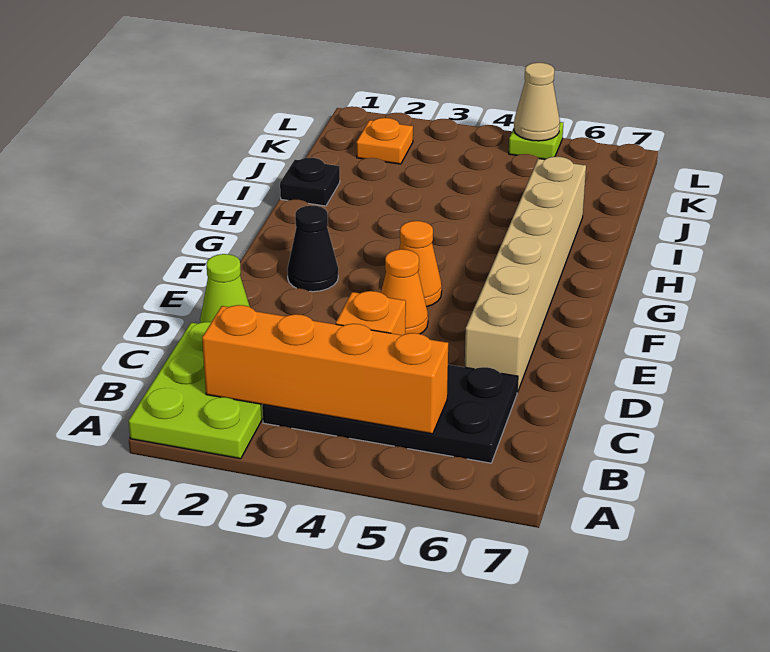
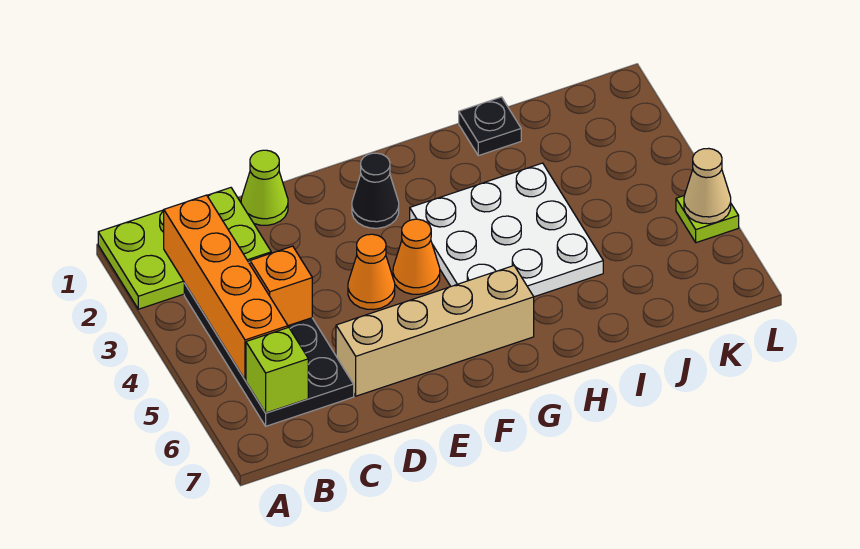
none -> lime brick B6 level 2
tan brick D6:I6 level 1 -> tan brick D6:G6 level 1
none -> white plate G3:I5 level 1
orange plate K2 level 1 -> none

